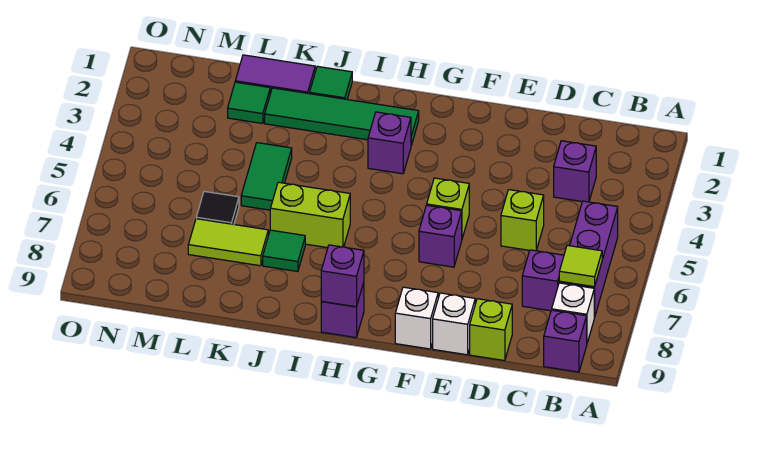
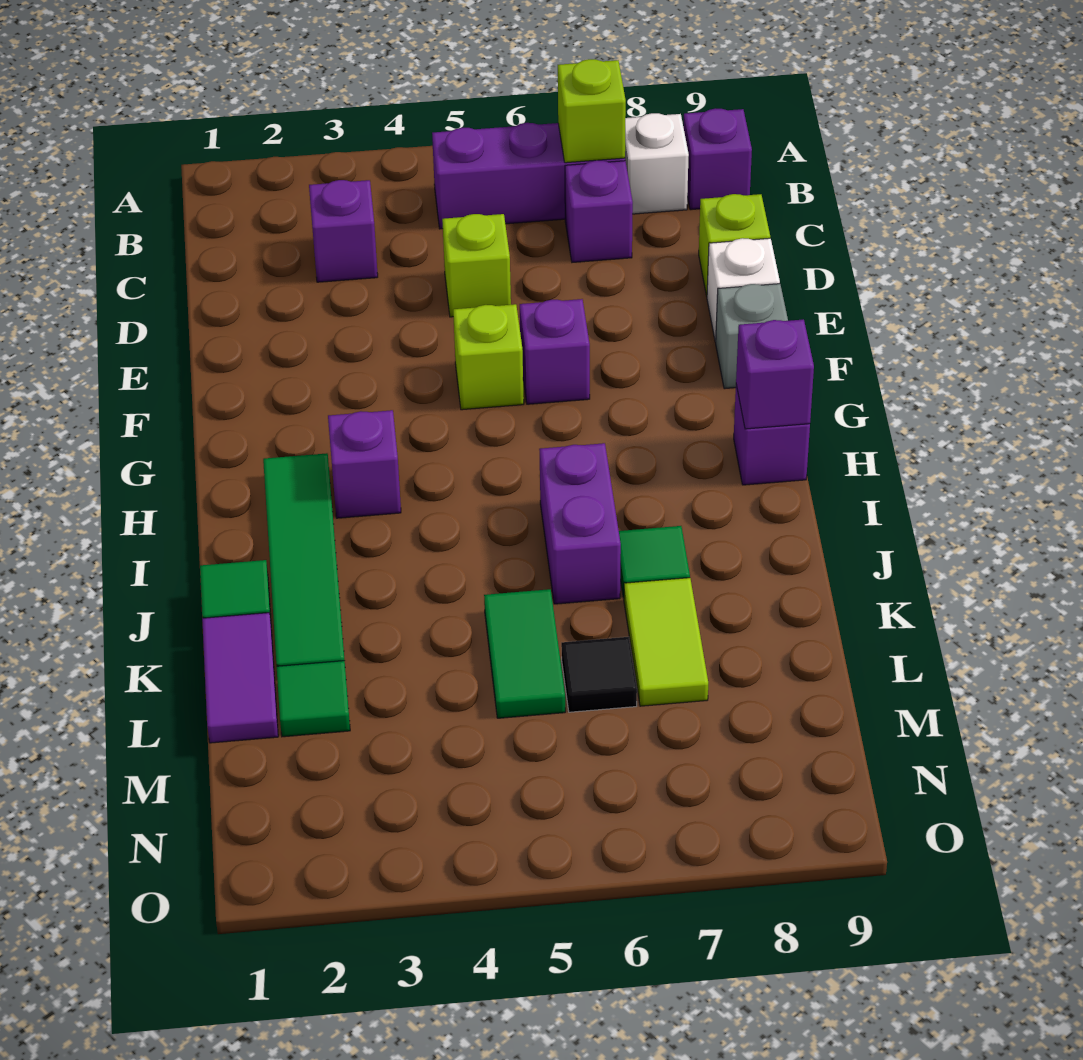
lime tile B7 level 2 -> lime brick B7 level 2
white brick F9 level 1 -> grey brick F9 level 1
lime brick I6:J6 level 1 -> purple brick I6:J6 level 1
green tile K4:K5 level 1 -> green tile K5:L5 level 1

